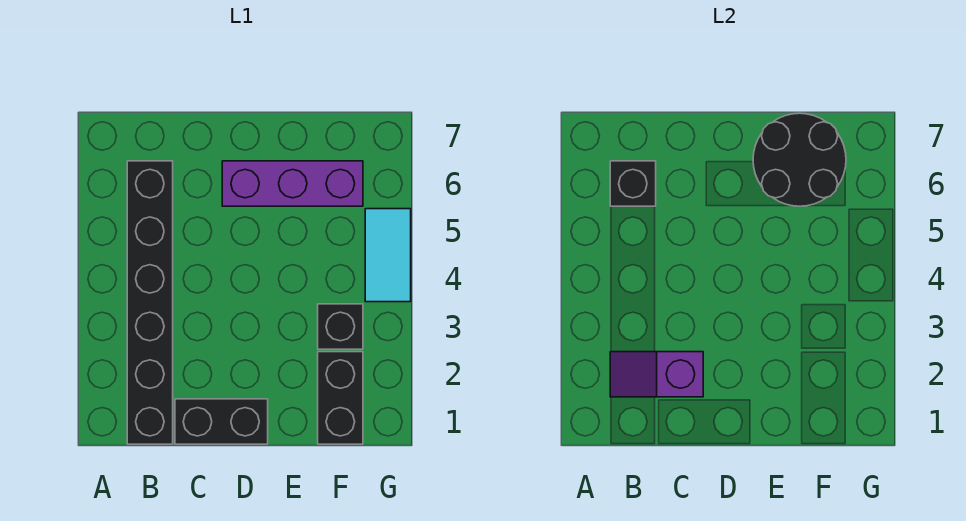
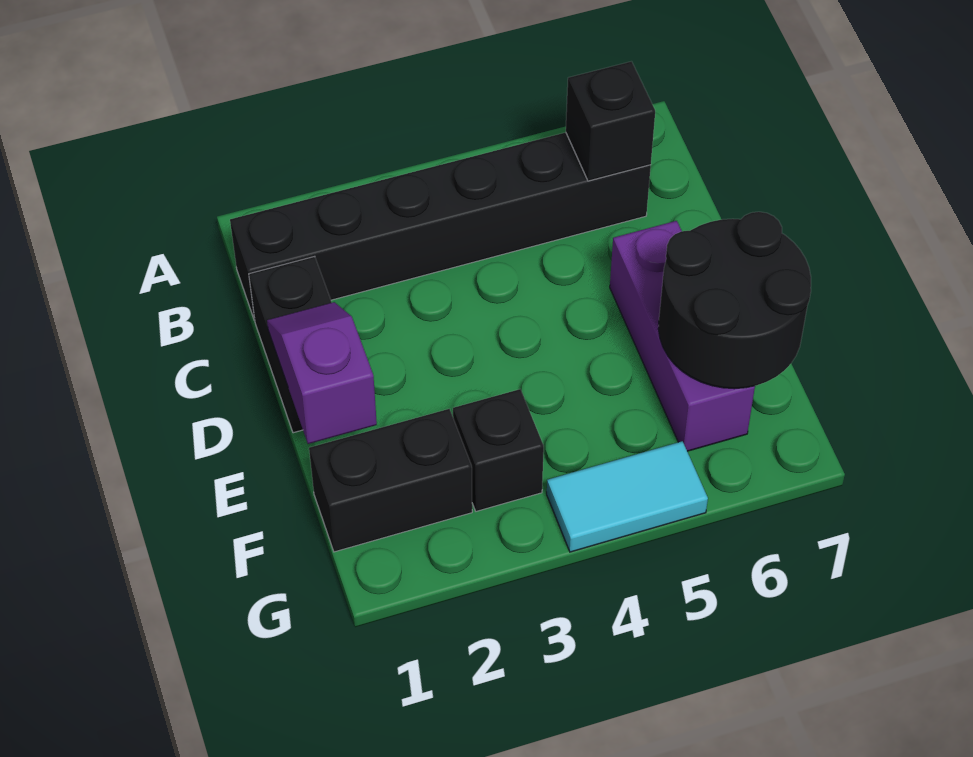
purple slope B2:C2 level 2 top C -> purple slope D1:E1 level 2 top E

